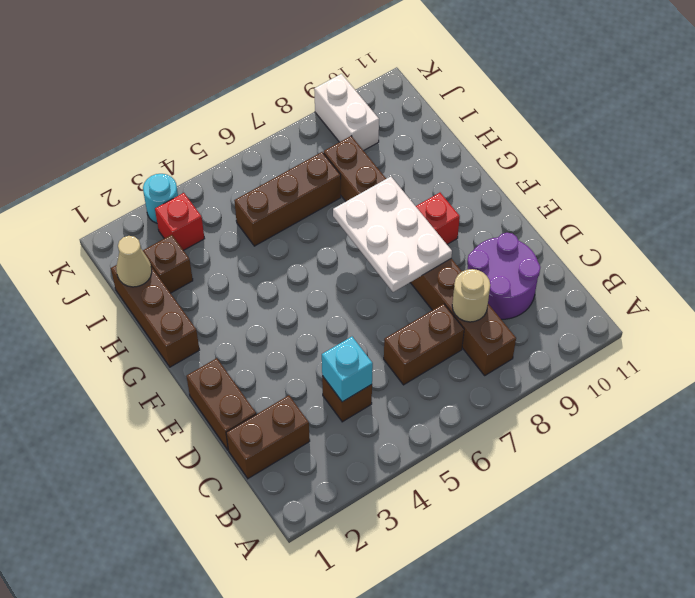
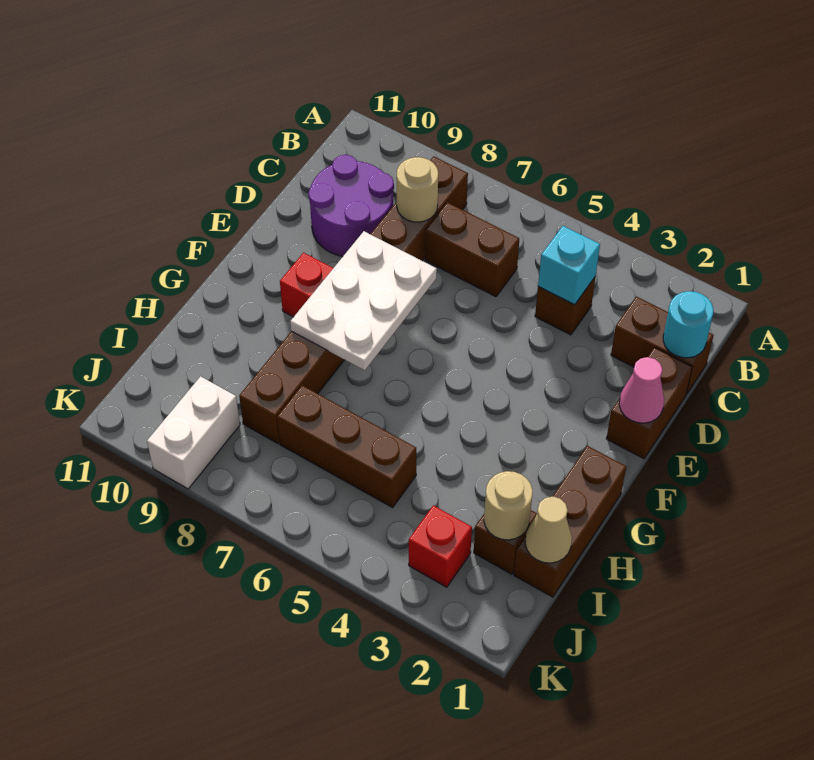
none -> pink cone E1 level 2
none -> tan round brick I2 level 2
cyan round brick K3 level 1 -> cyan round brick C1 level 2

